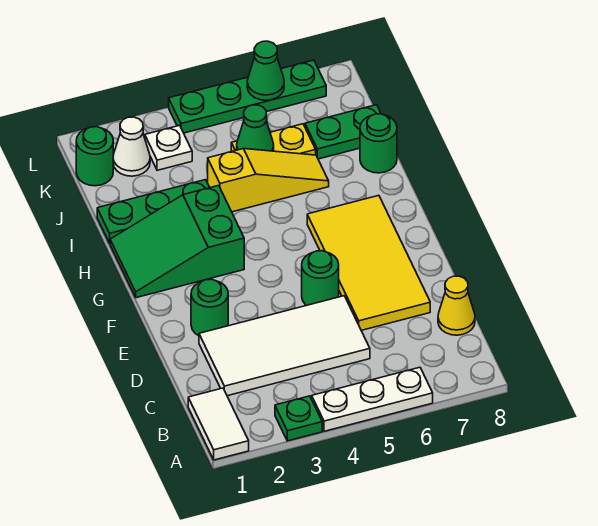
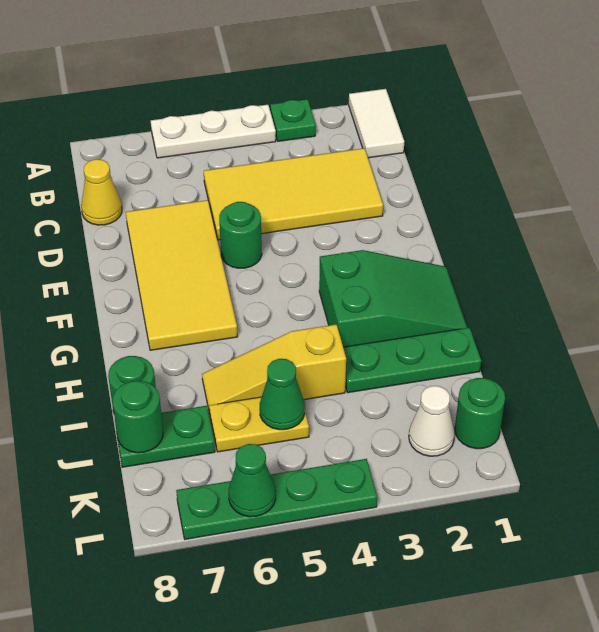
white tile C2:D5 level 1 -> yellow tile C2:D5 level 1
green round brick E2 level 1 -> green round brick J8 level 2
white plate K3 level 1 -> none

